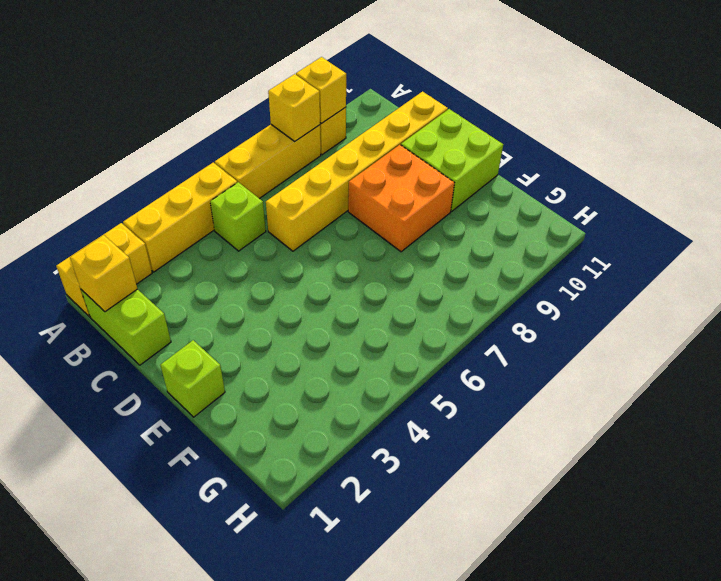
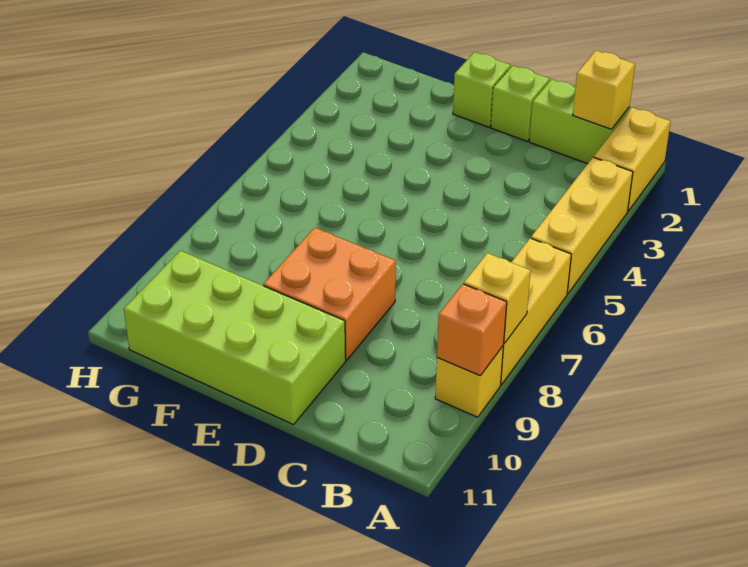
yellow brick A9 level 2 -> orange brick A9 level 2
lime brick B5 level 1 -> lime brick D1 level 1
yellow brick C6:C11 level 1 -> none
lime brick D10:E11 level 1 -> lime brick D10:G11 level 1

